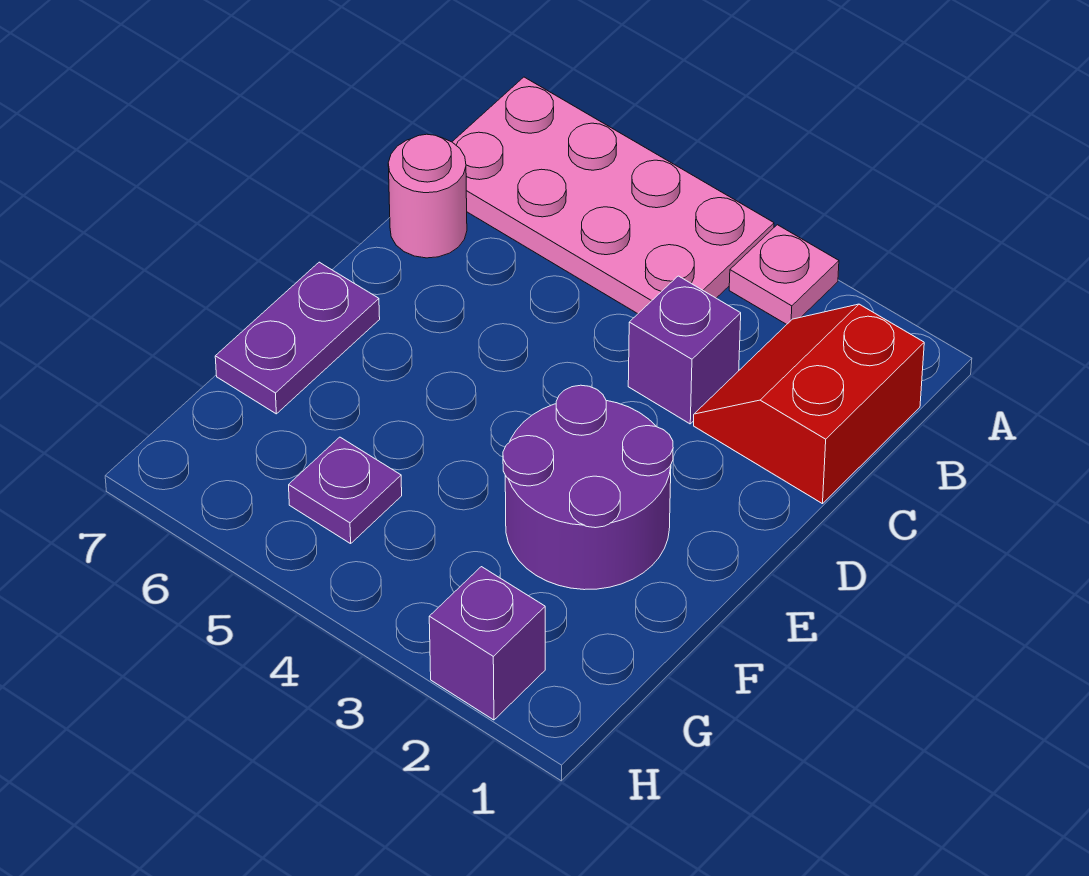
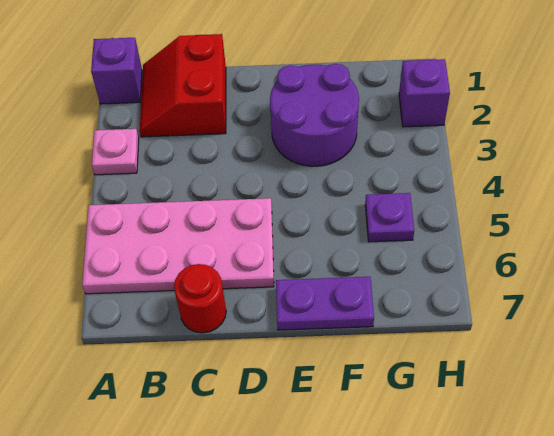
pink plate A4:B7 level 1 -> pink plate A5:D6 level 1
red slope B1:C2 level 1 top 1 -> red slope B1:C2 level 1 top C
purple brick C3 level 1 -> purple brick A1 level 1
pink round brick C7 level 1 -> red round brick C7 level 1

